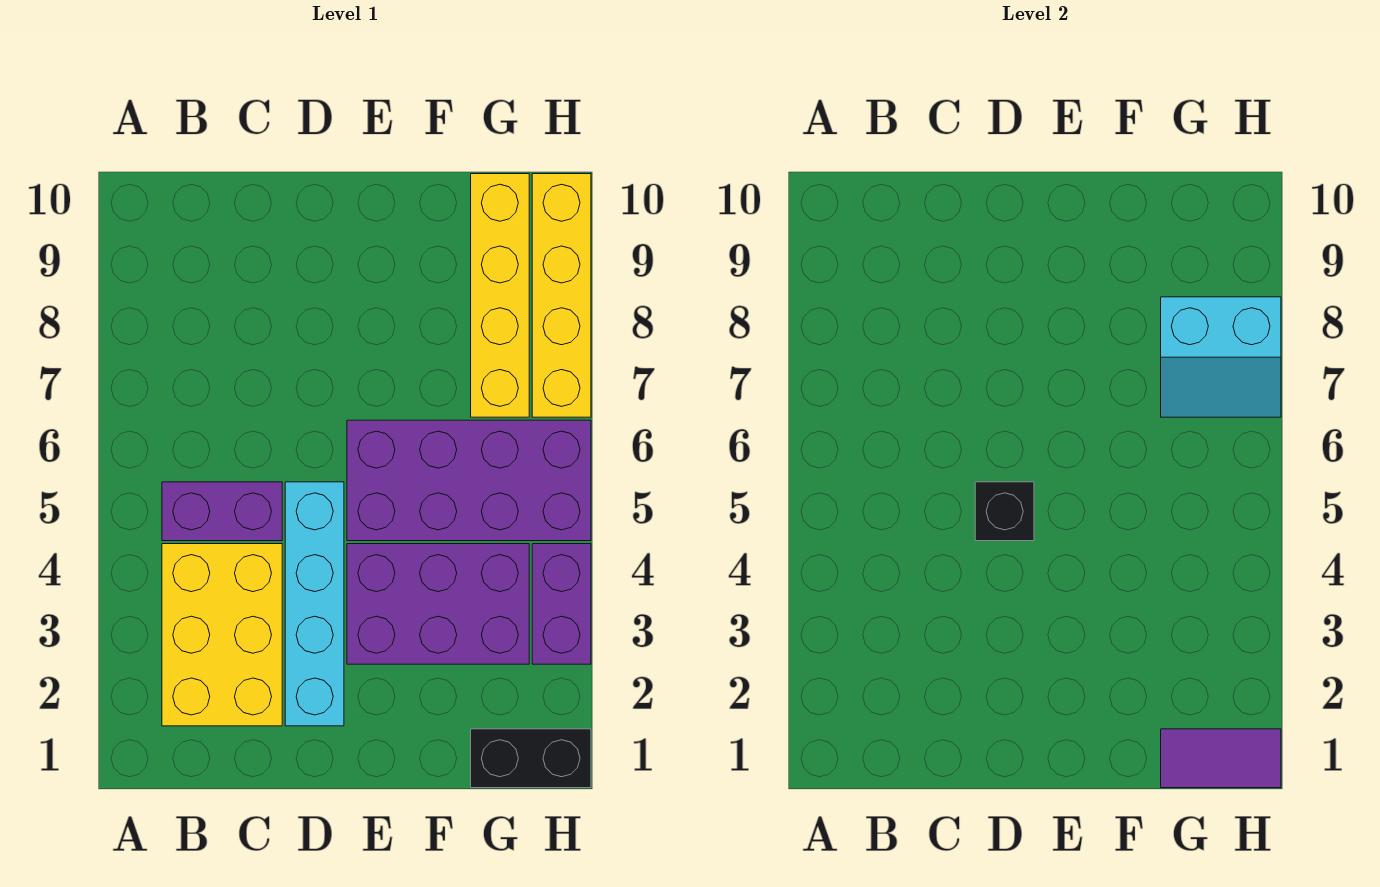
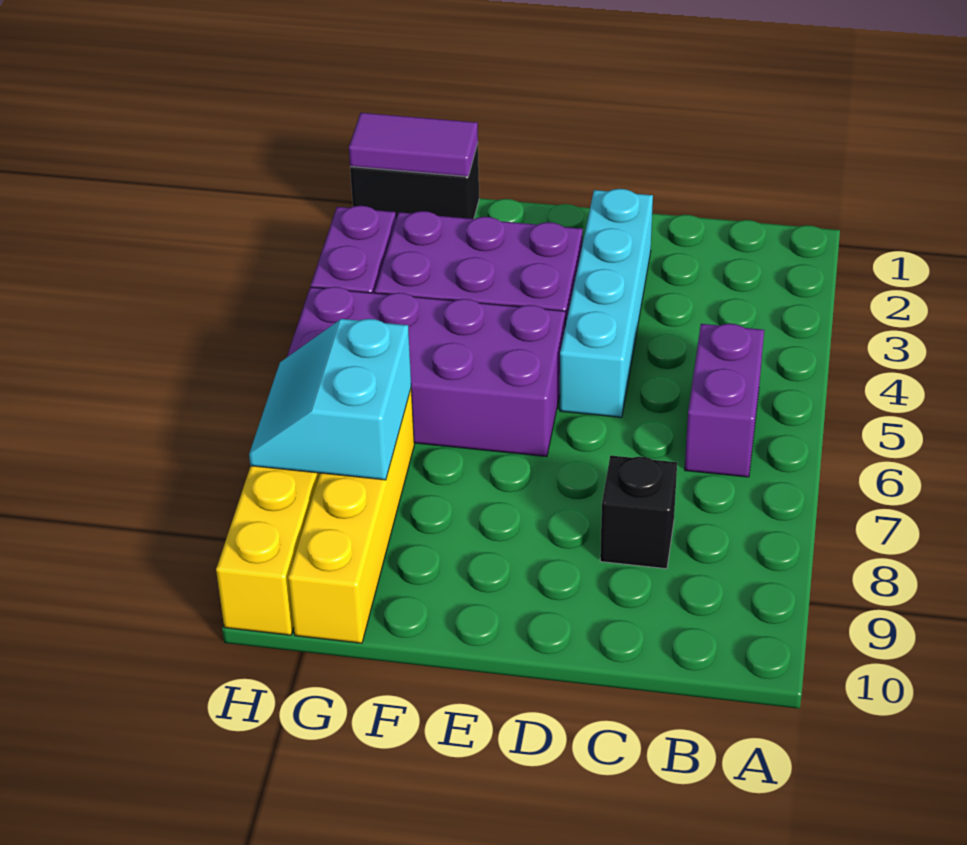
yellow brick B2:C4 level 1 -> none
purple brick B5:C5 level 1 -> purple brick B5:B6 level 1
black brick D5 level 2 -> black brick C8 level 1
cyan slope G7:H8 level 2 top 8 -> cyan slope G7:H8 level 2 top G

